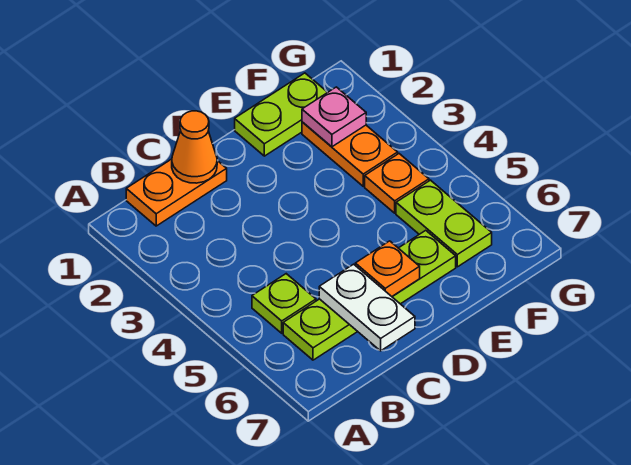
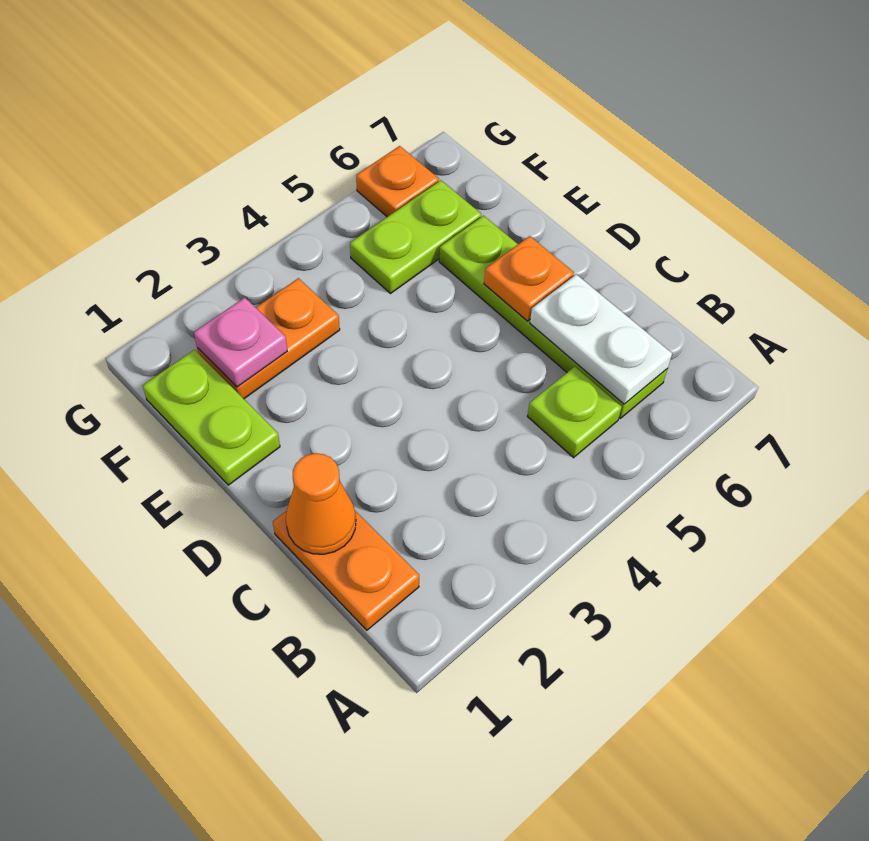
white plate C6:C7 level 2 -> white plate B6:C6 level 2
orange plate F4 level 1 -> orange plate G6 level 1

